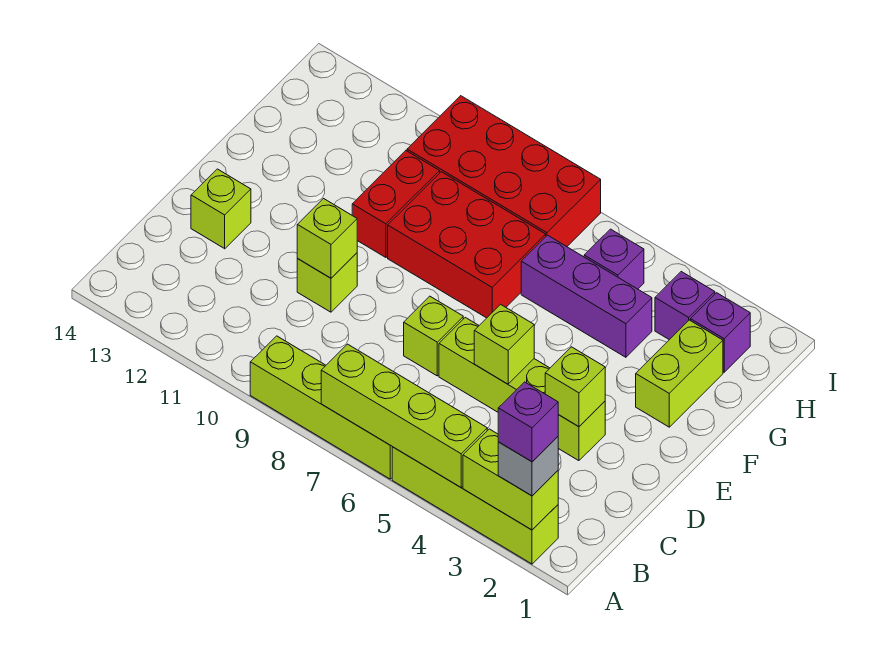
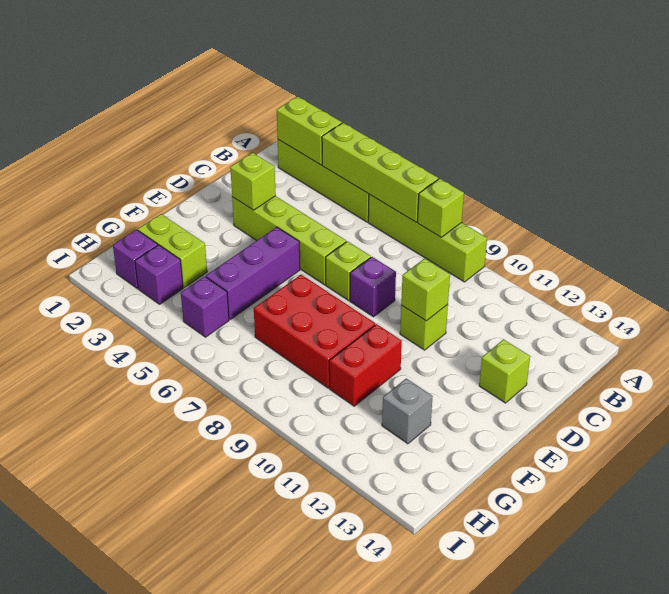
grey brick A2 level 3 -> grey brick G12 level 1
purple brick A2 level 4 -> purple brick D8 level 1
lime brick D5 level 2 -> lime brick A8 level 2
lime brick F2:G2 level 1 -> lime brick G2:G3 level 1
purple brick G4:G6 level 1 -> purple brick E5:G5 level 1
red brick H7:I10 level 1 -> none

